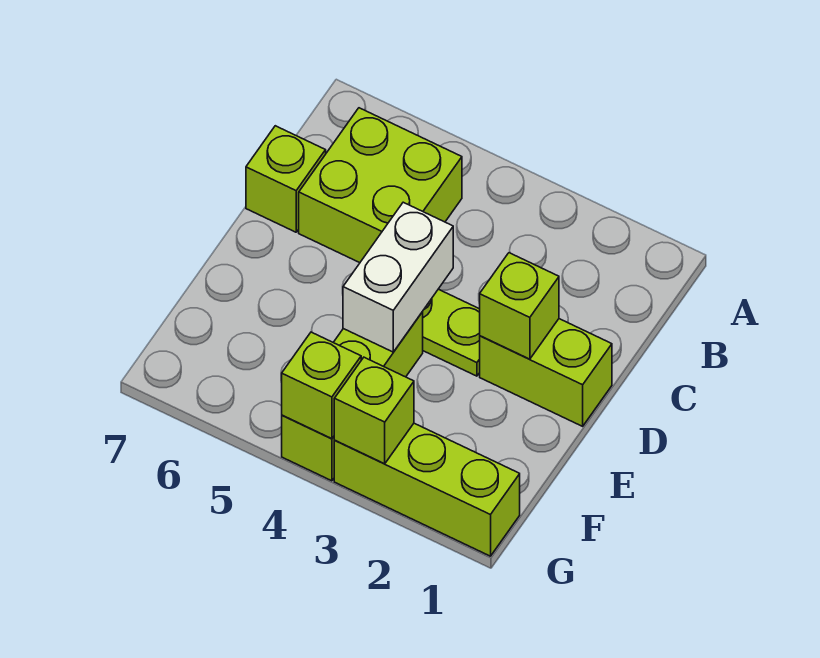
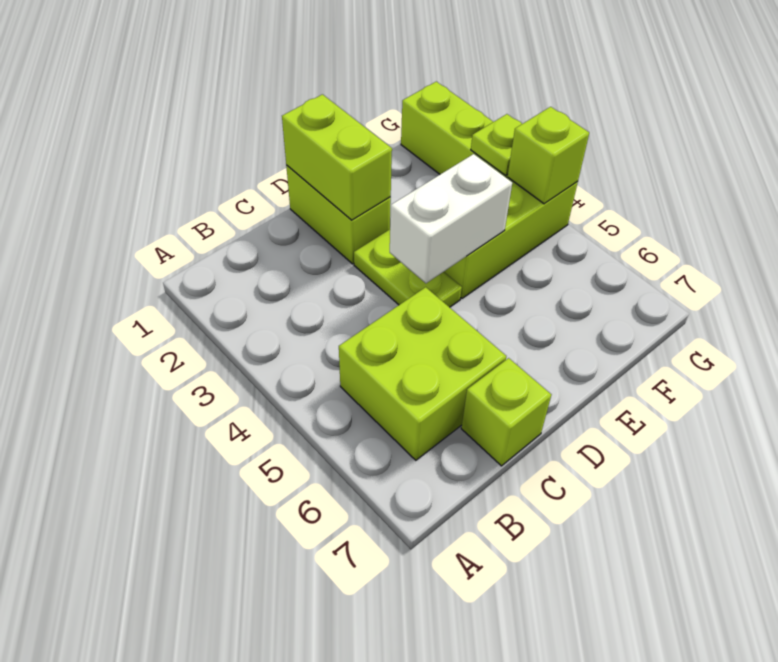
lime brick D2 level 2 -> lime brick D1:D2 level 2
lime brick G3 level 2 -> lime plate G3 level 2

